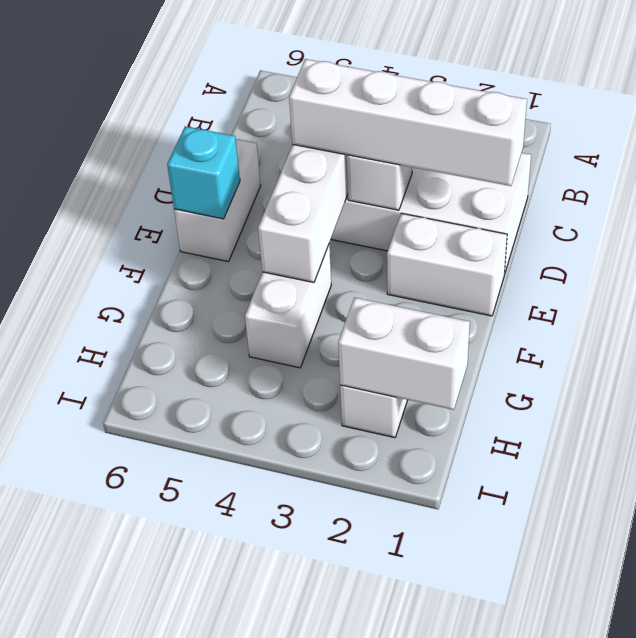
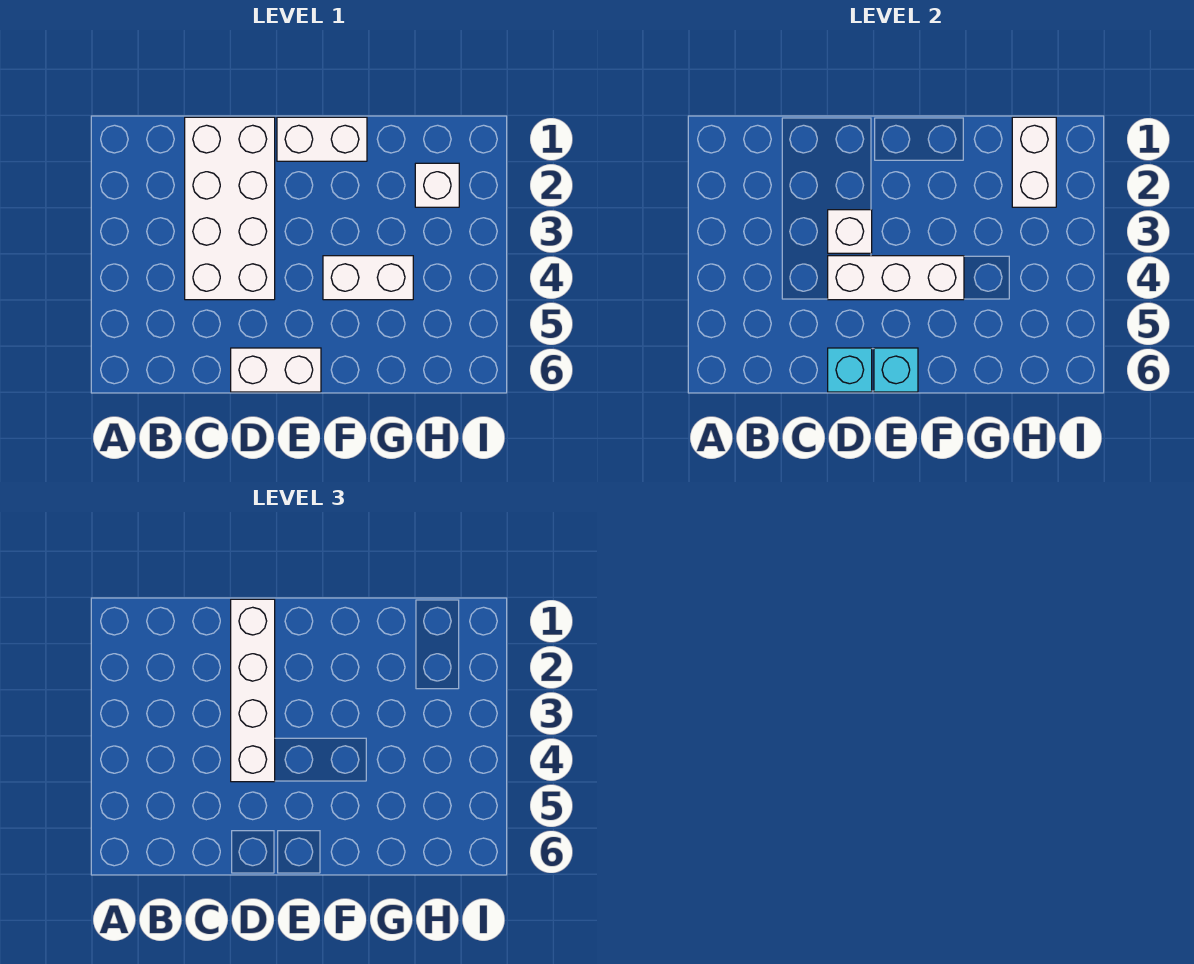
none -> cyan brick D6 level 2
white brick E1:E2 level 1 -> white brick E1:F1 level 1

